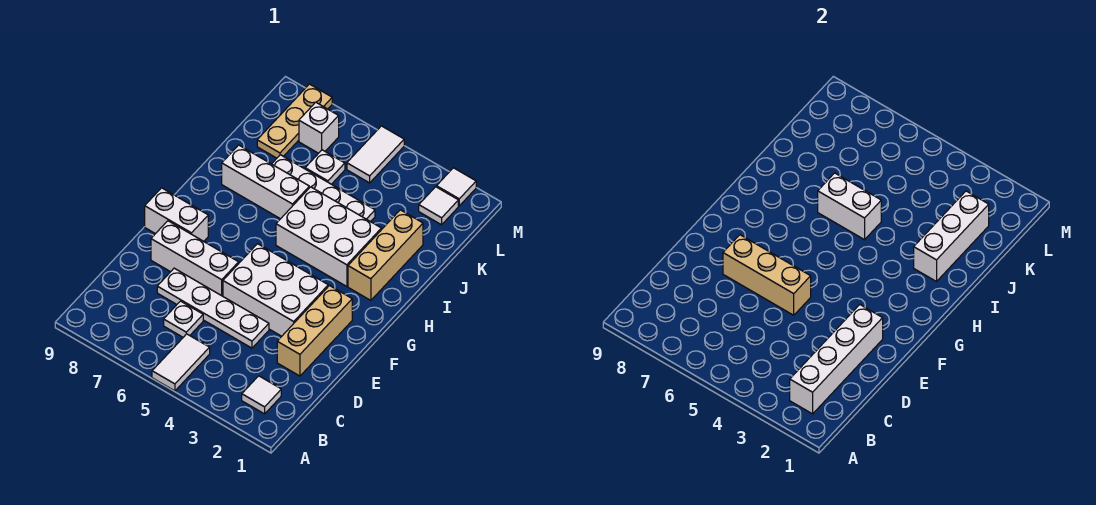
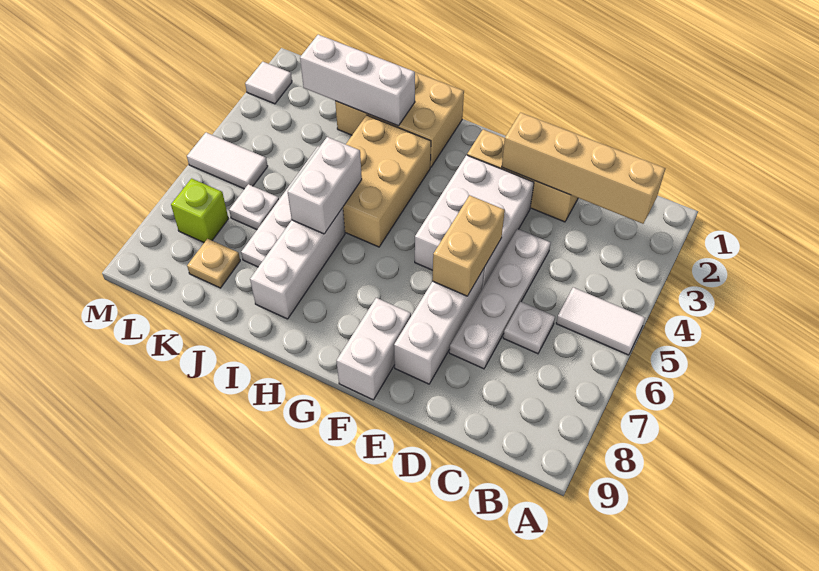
white tile B2 level 1 -> none
white brick B2:E2 level 2 -> tan brick B2:E2 level 2
tan brick E5:E7 level 2 -> tan brick E5:E6 level 2
tan brick H2:J2 level 1 -> tan brick H1:J2 level 1
white brick H3:I5 level 1 -> tan brick H3:I5 level 1
tan plate K8:M8 level 1 -> tan plate K8 level 1
white tile L2 level 1 -> none
white brick L7 level 1 -> lime brick L7 level 1

